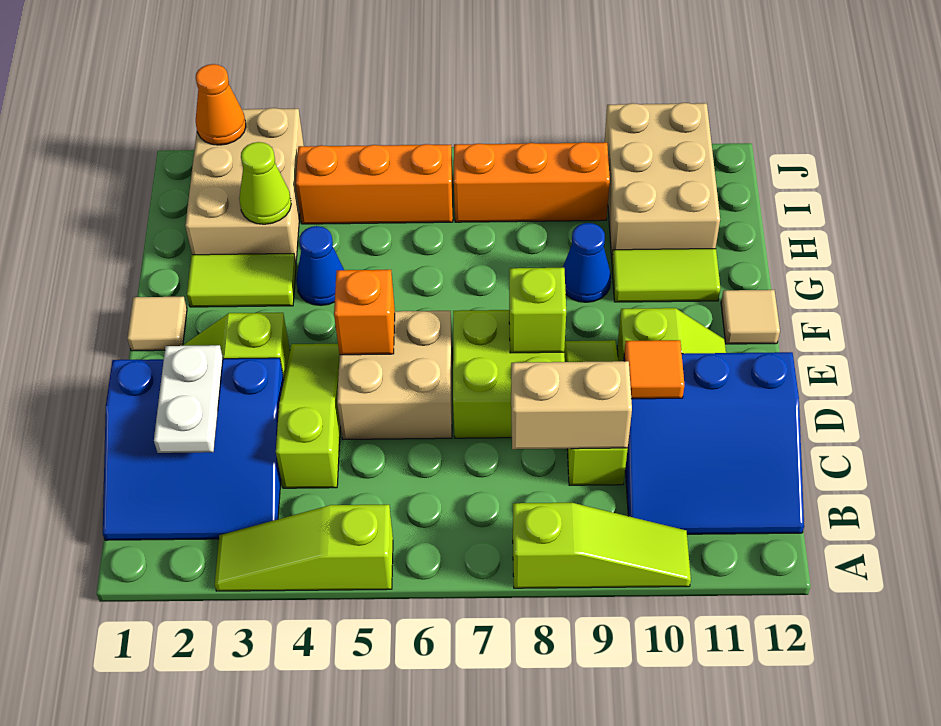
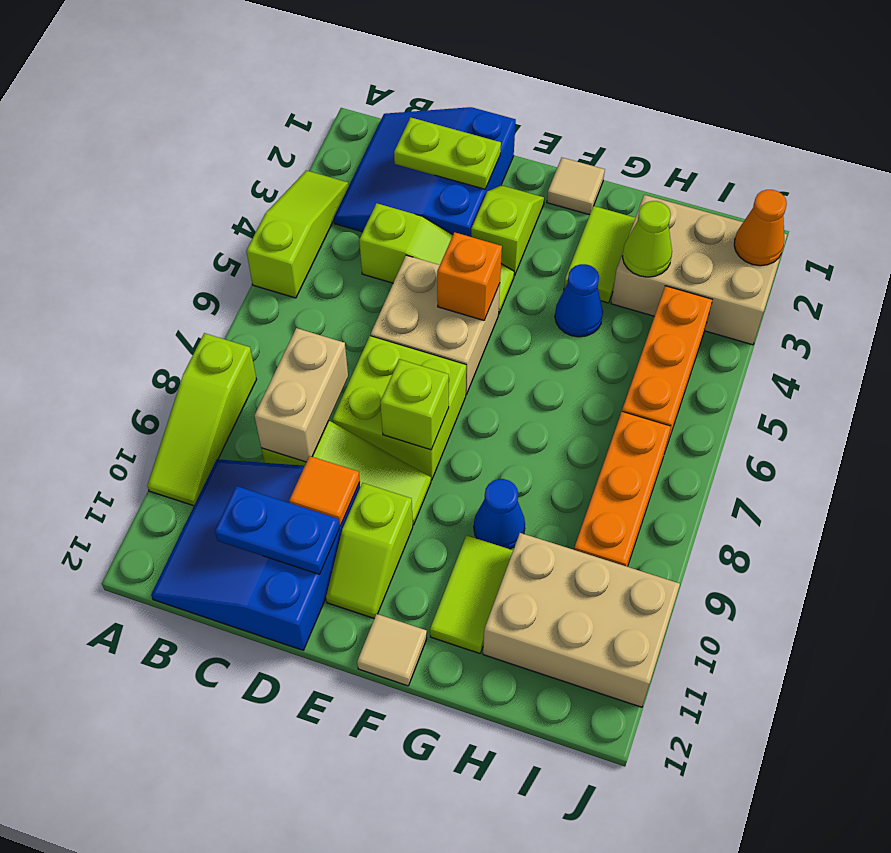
white plate C2:D2 level 2 -> lime plate C2:D2 level 2
none -> blue plate C11:D11 level 2

